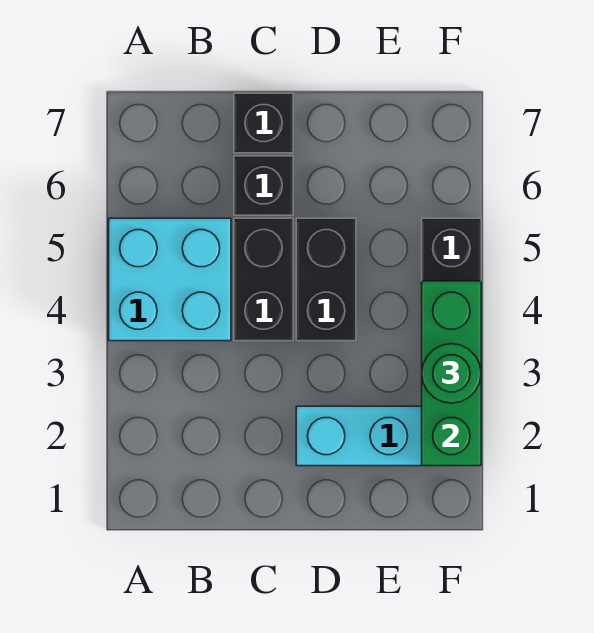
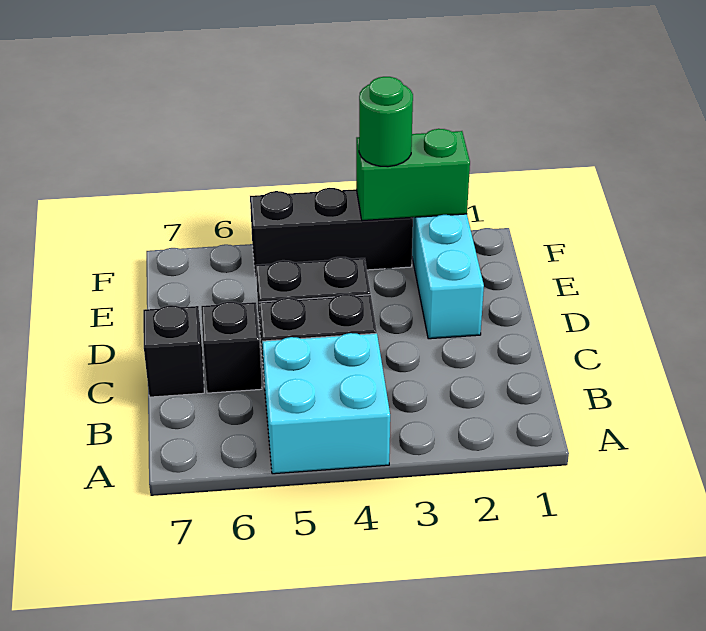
green brick F2:F4 level 2 -> green brick F2:F3 level 2

